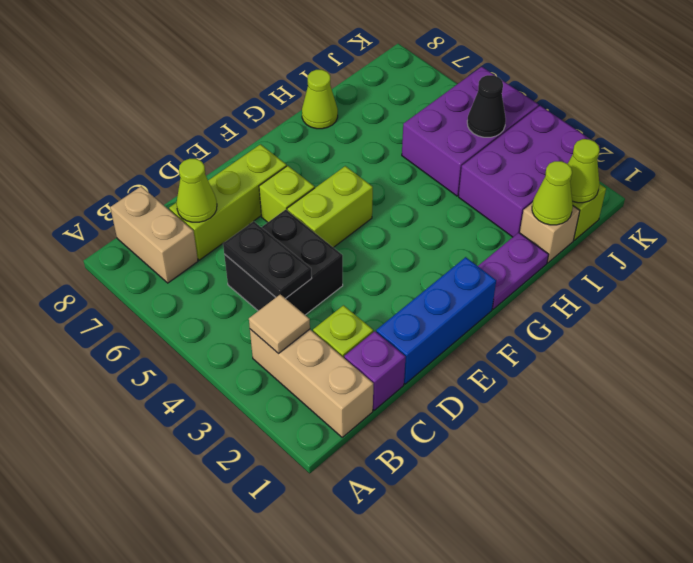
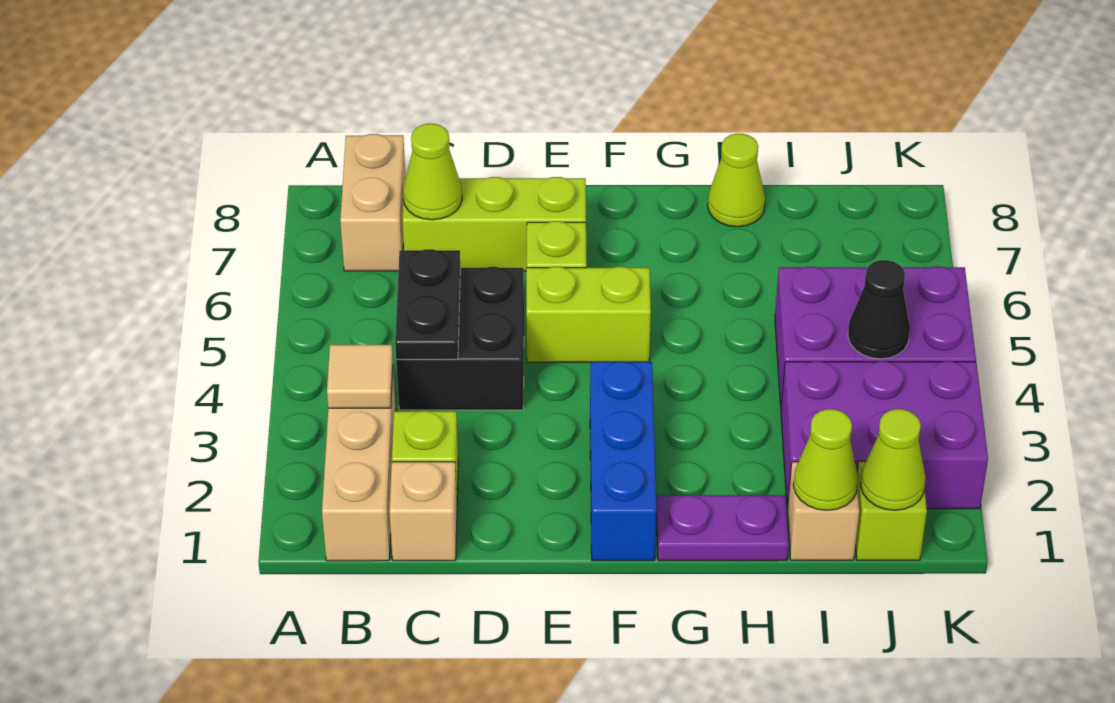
purple brick C1 level 1 -> tan brick C1 level 1
blue brick D1:F1 level 1 -> blue brick F1:F3 level 1

